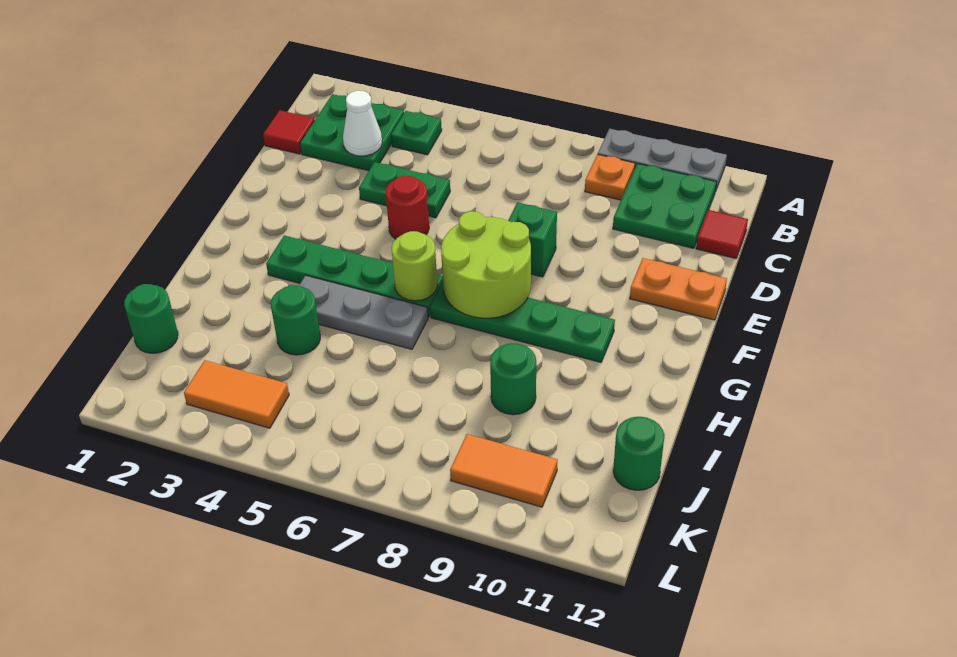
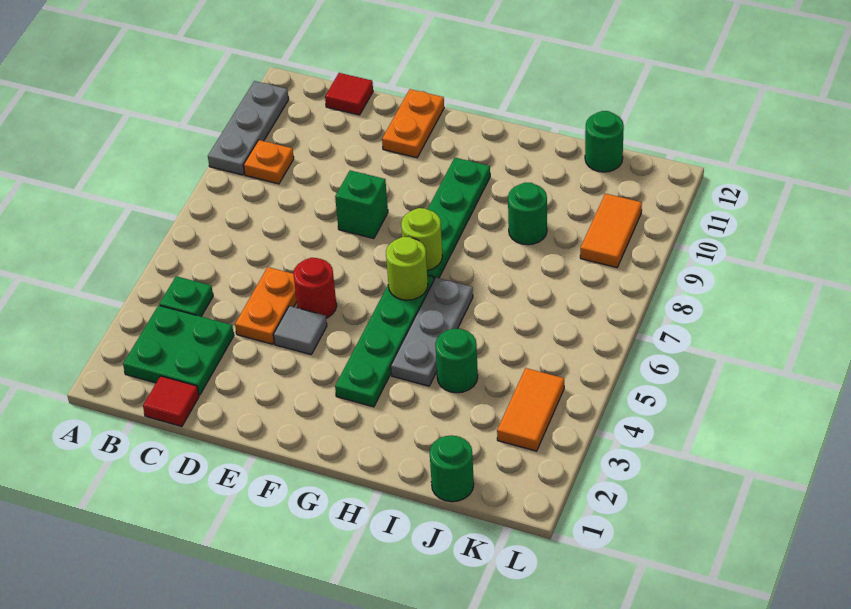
green plate B10:C11 level 1 -> none
white cone C3 level 2 -> none
green plate D4:D5 level 1 -> orange plate D4:D5 level 1
none -> grey tile E4 level 1
lime round brick F7:G8 level 2 -> lime round brick G7 level 2

